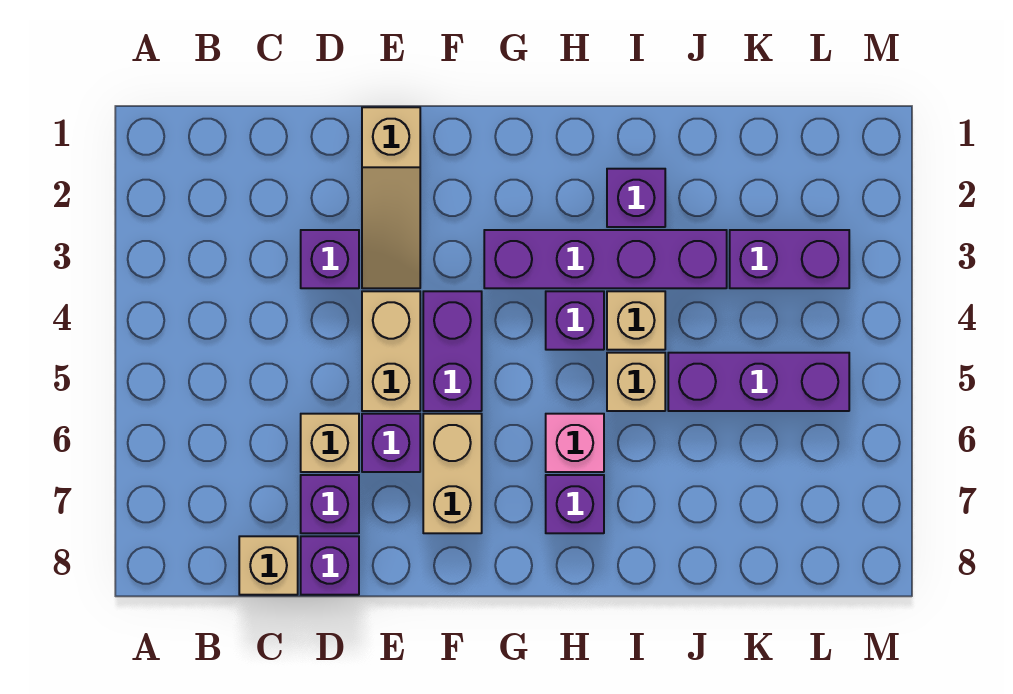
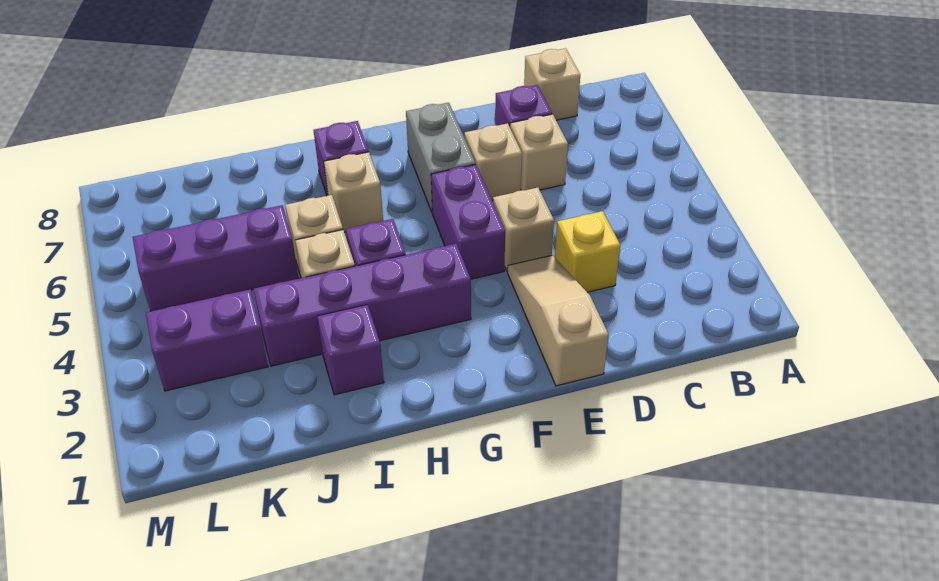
purple brick D3 level 1 -> yellow brick D3 level 1
purple brick D8 level 1 -> none
tan brick E4:E5 level 1 -> tan brick E4 level 1
purple brick E6 level 1 -> tan brick E6 level 1
tan brick F6:F7 level 1 -> grey brick F6:F7 level 1
pink brick H6 level 1 -> tan brick H6 level 1

